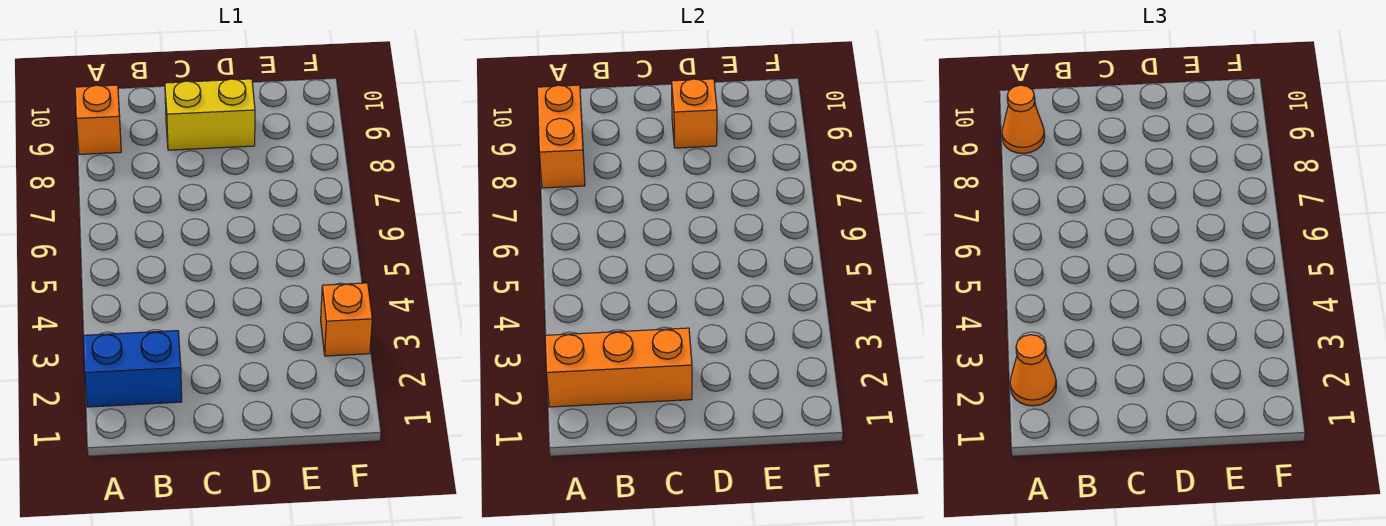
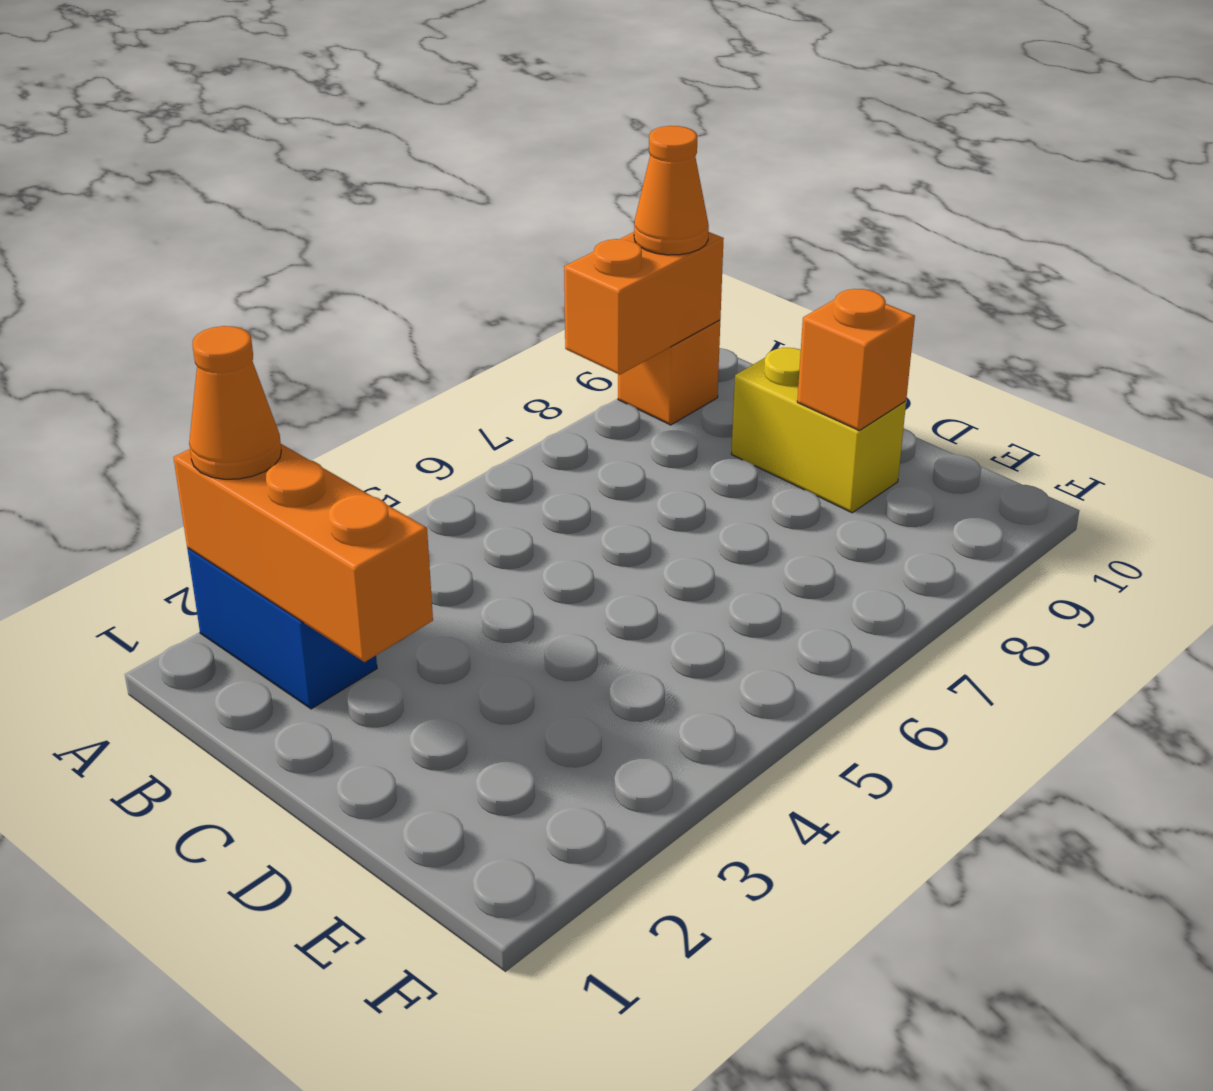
orange brick F3 level 1 -> none

